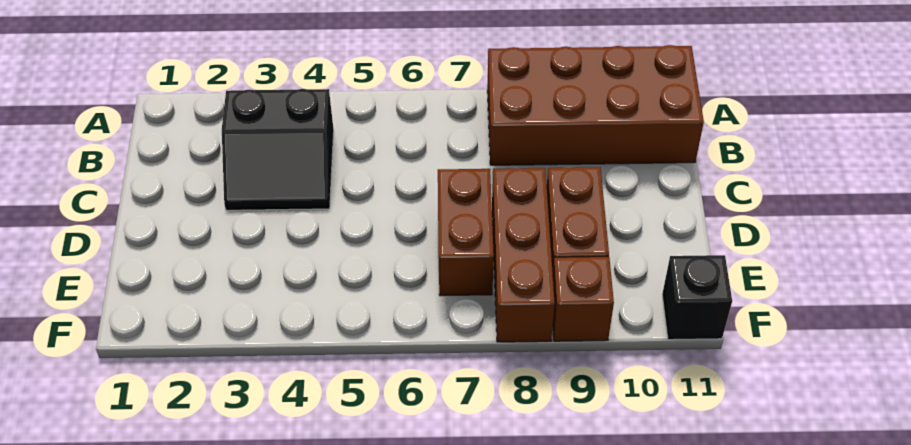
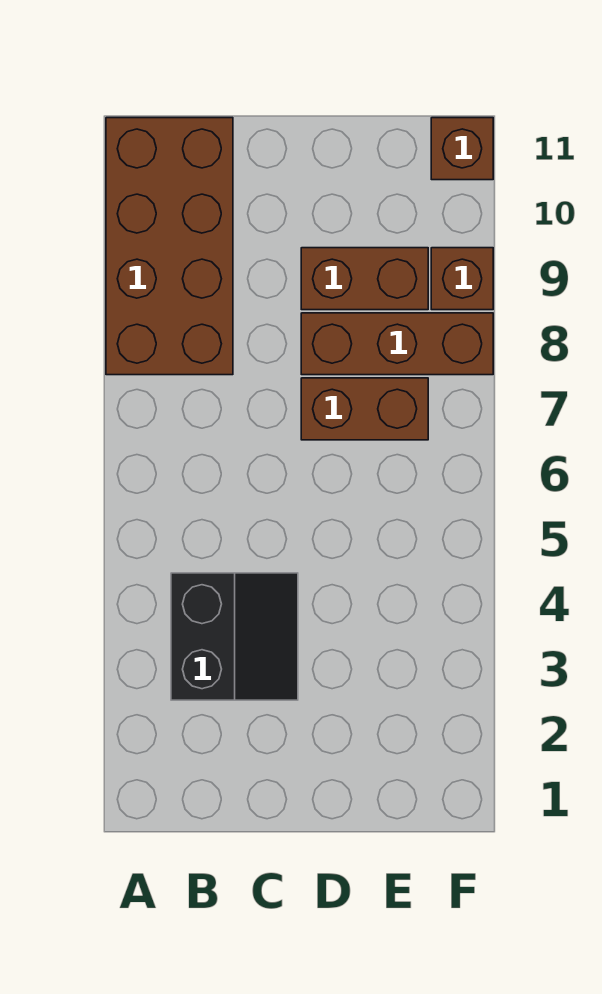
black brick F11 level 1 -> brown brick F11 level 1

